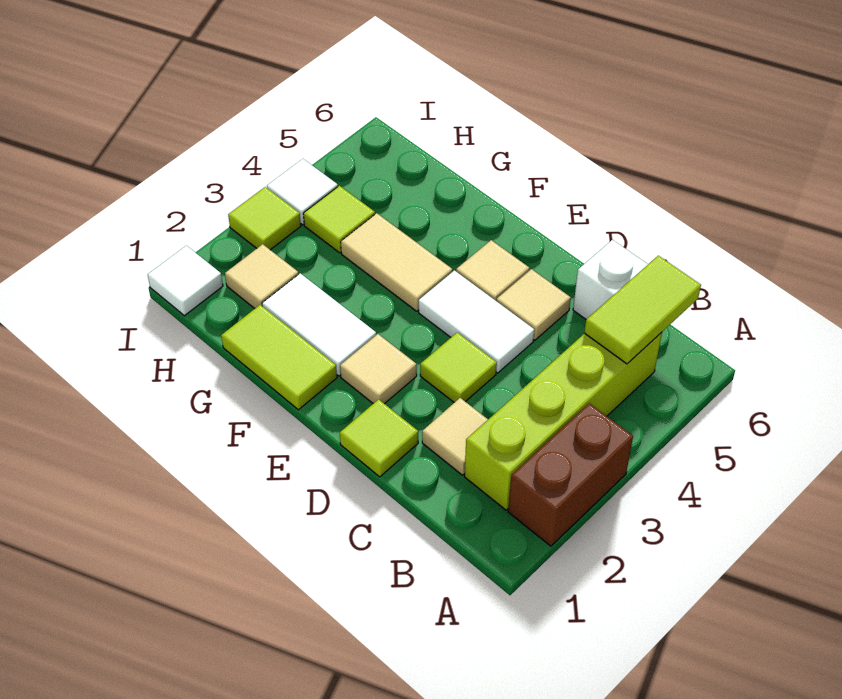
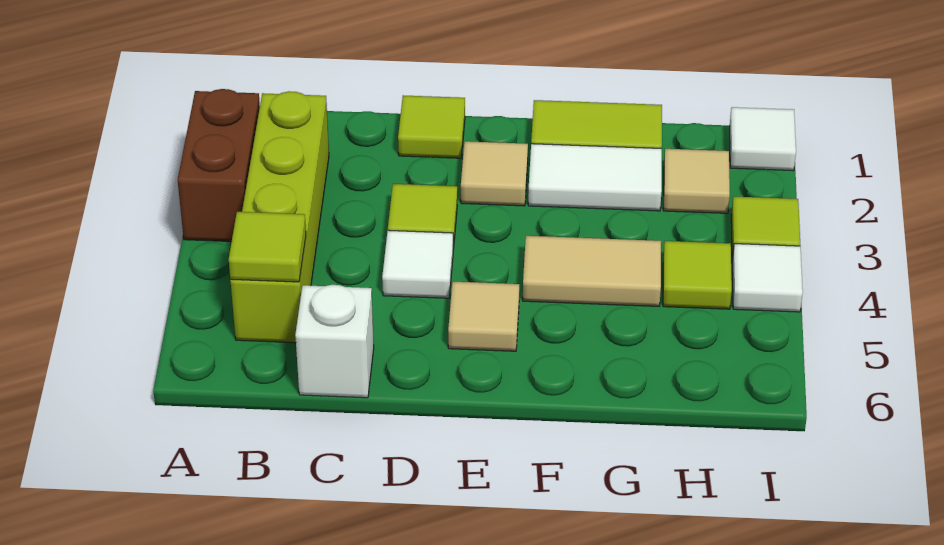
lime tile B5:B6 level 2 -> lime tile B5 level 2
tan tile C2 level 1 -> none
white tile D4:E4 level 1 -> white tile D4 level 1
tan tile D5 level 1 -> none

